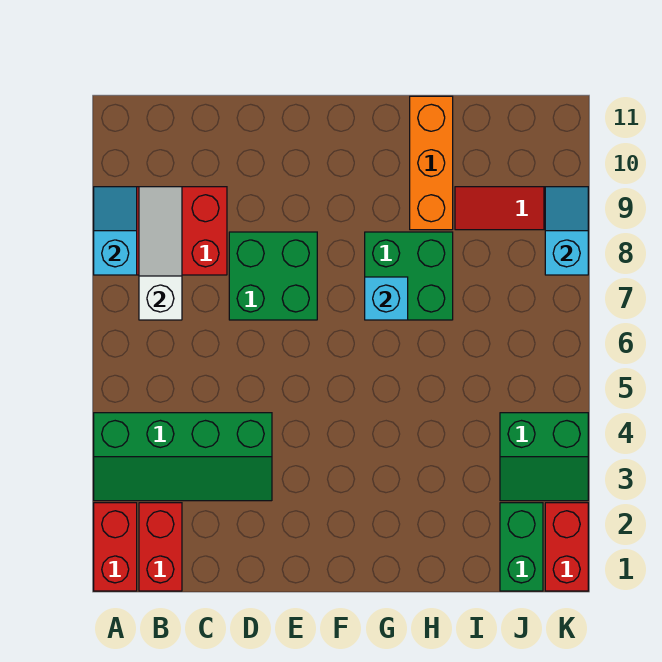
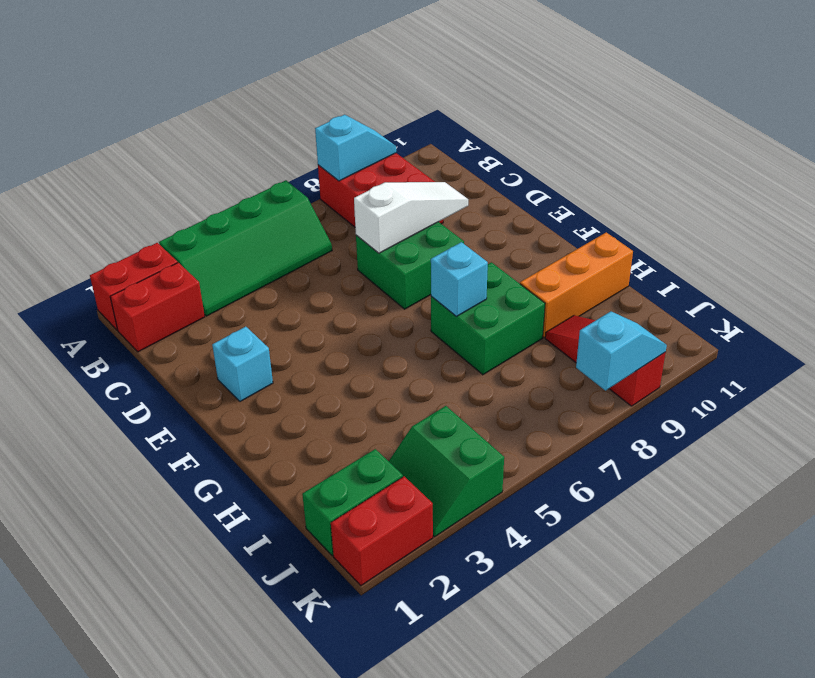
green slope A3:D4 level 1 top 4 -> green slope A3:B6 level 1 top A
white slope B7:B9 level 2 top 7 -> white slope D7:D9 level 2 top 7
none -> cyan brick E2 level 1

